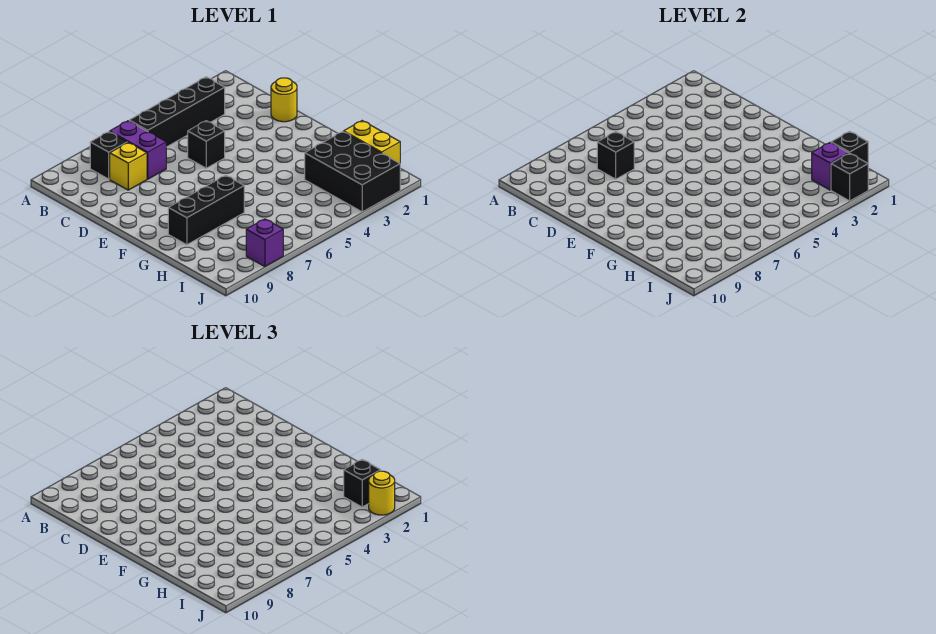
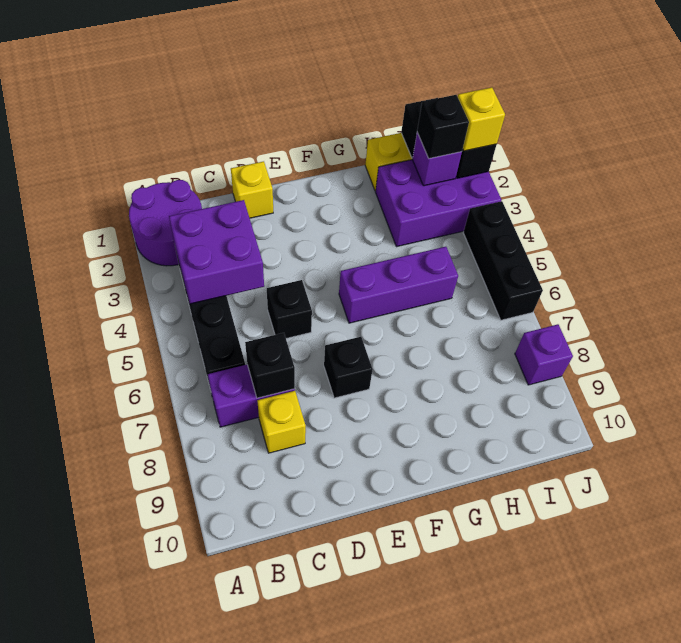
none -> purple round brick A1:B2 level 1
none -> purple brick B3:C4 level 2
black brick B8 level 1 -> black brick E7 level 1
yellow round brick D1 level 1 -> yellow brick D1 level 1
none -> purple brick F5:H5 level 1
black brick G7:G9 level 1 -> black brick J4:J6 level 1
black brick H2:J3 level 1 -> purple brick H2:J3 level 1
yellow round brick J2 level 3 -> yellow brick J2 level 3

